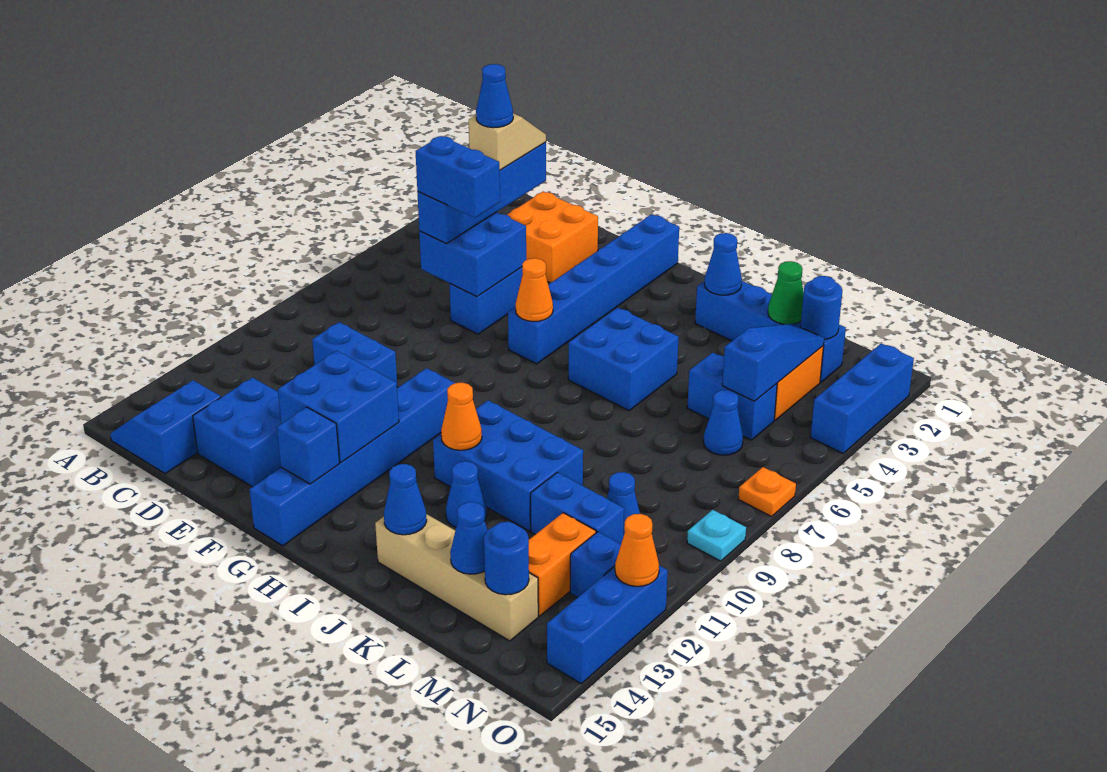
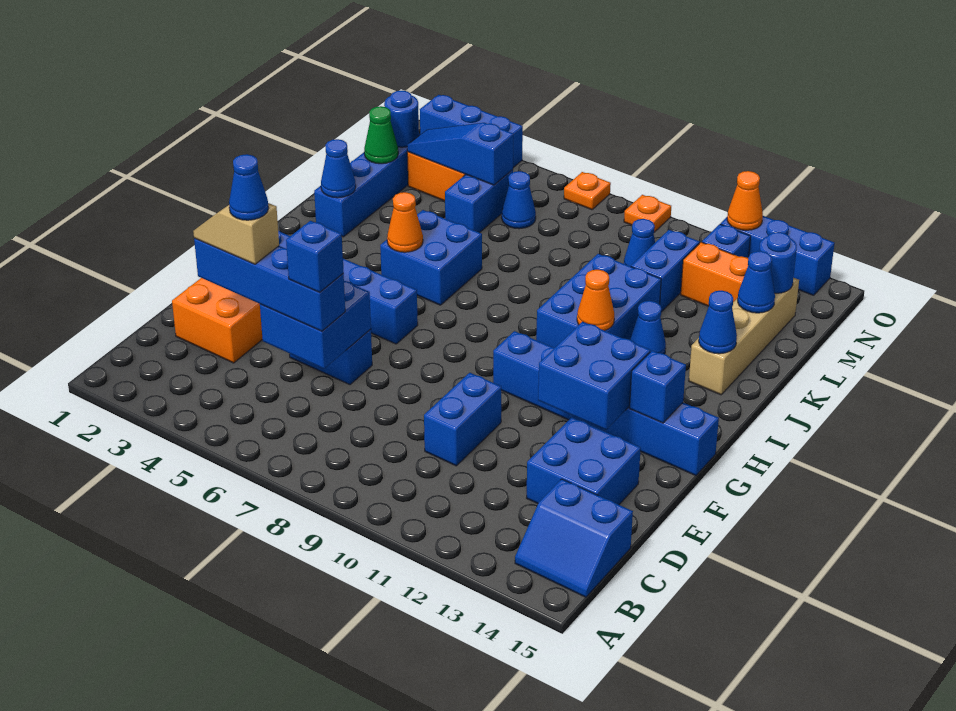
blue brick D6:E6 level 4 -> blue brick D6 level 4
orange cone G6 level 2 -> orange cone I5 level 2
cyan plate O9 level 1 -> orange plate O9 level 1

